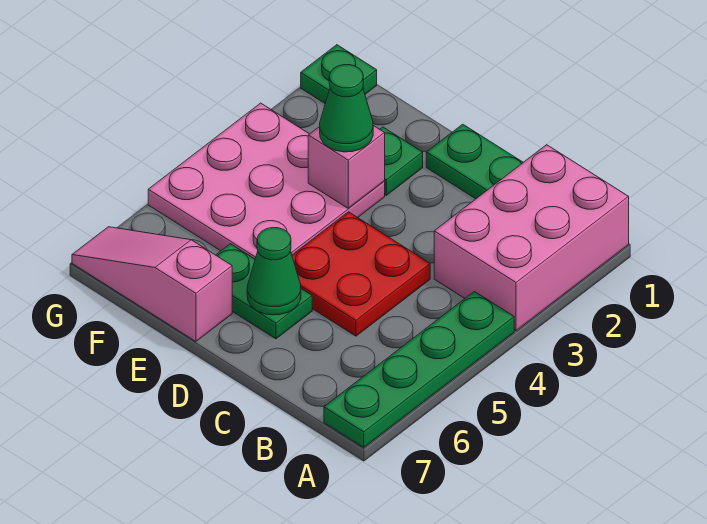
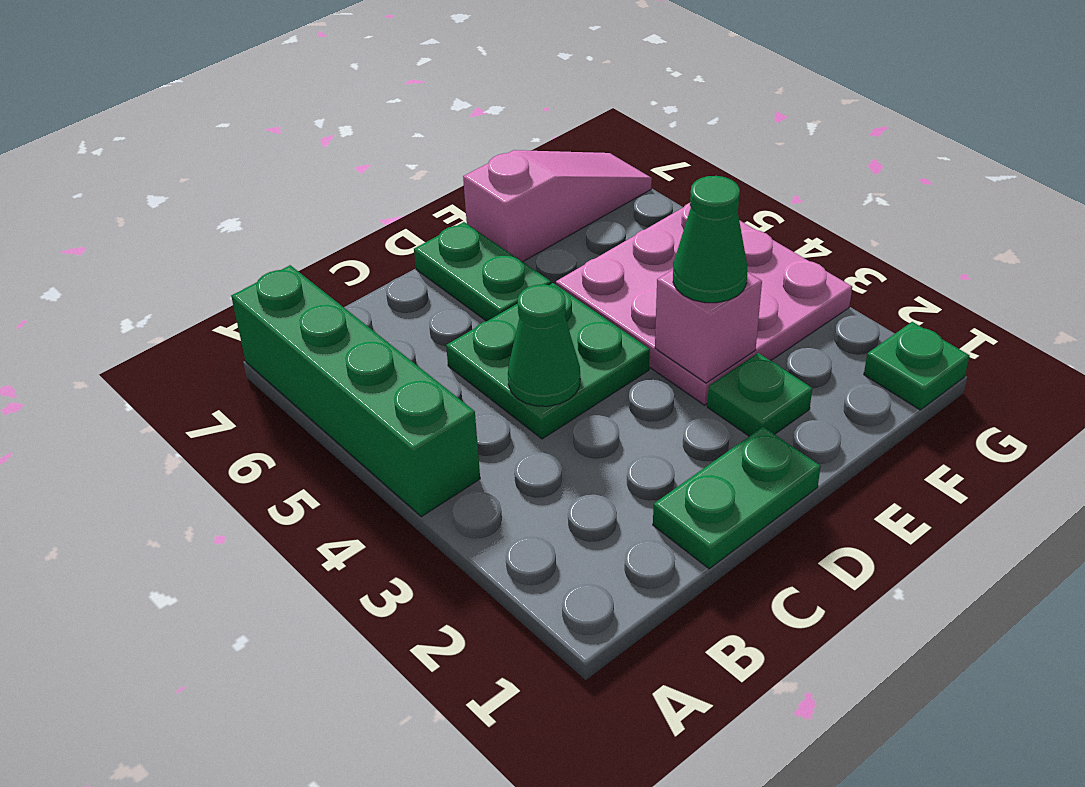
pink brick A1:B3 level 1 -> none
green plate A4:A7 level 1 -> green brick A4:A7 level 1
red plate C4:D5 level 1 -> green plate C4:D5 level 1
green plate D6:E6 level 1 -> green plate D6:D7 level 1
green cone D6 level 2 -> green cone C4 level 2

